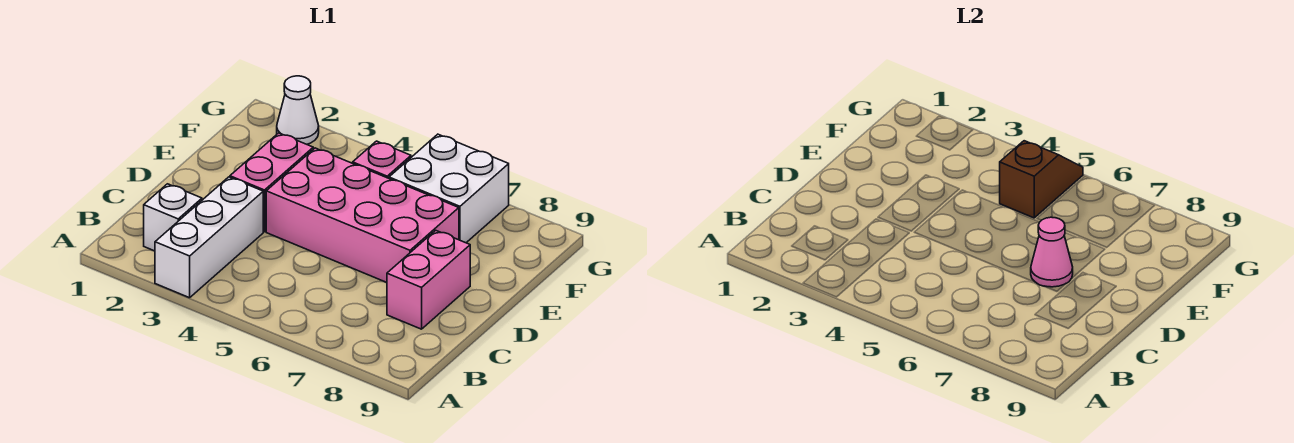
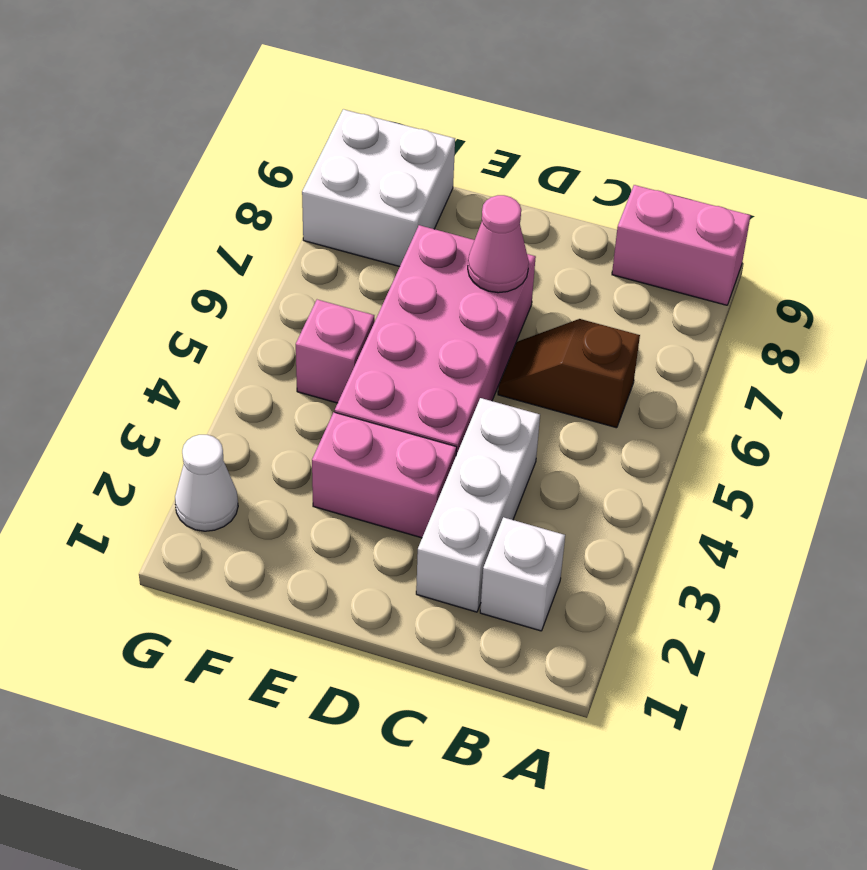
white brick A3:C3 level 1 -> white brick C2:C4 level 1
pink brick C8:D8 level 1 -> pink brick A9:B9 level 1
brown slope F5:G5 level 2 top F -> brown slope B6:C6 level 1 top B
white brick F6:G7 level 1 -> white brick F8:G9 level 1

